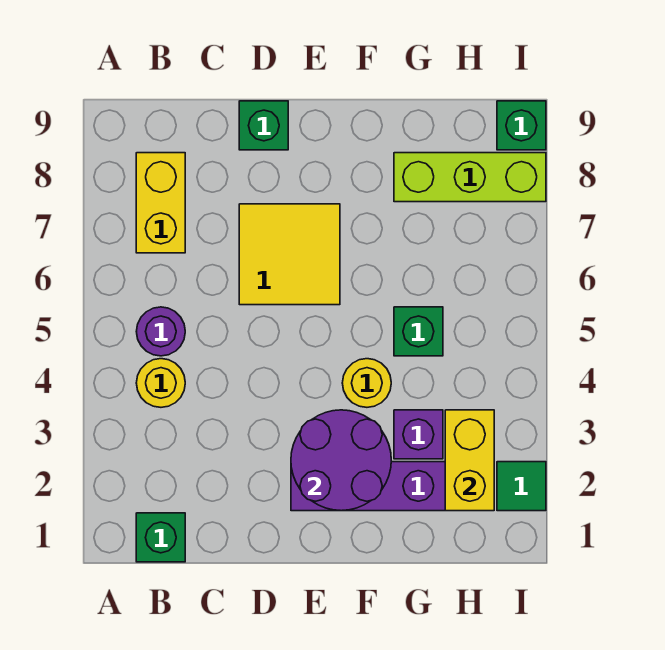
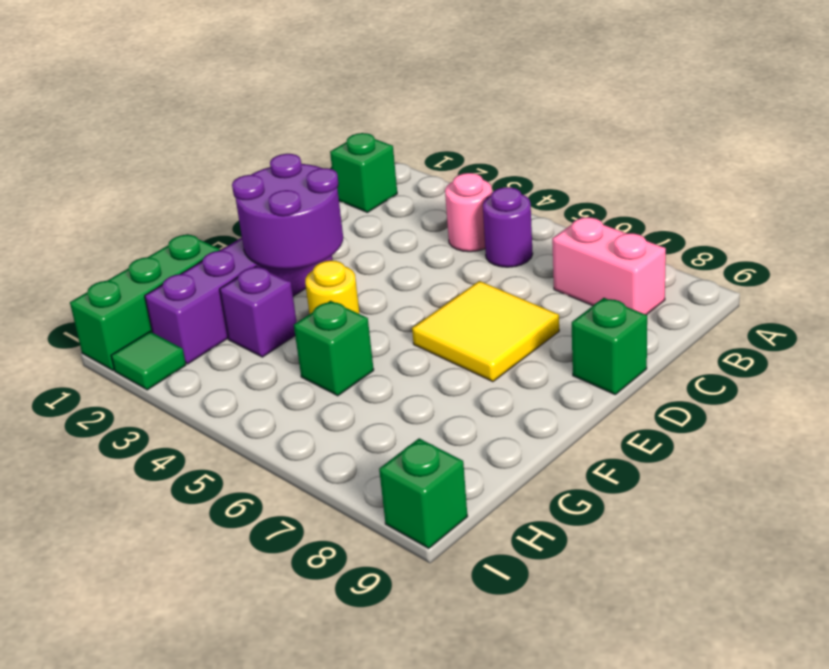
yellow round brick B4 level 1 -> pink round brick B4 level 1
yellow brick B7:B8 level 1 -> pink brick B7:B8 level 1
none -> green brick G1:I1 level 1
lime brick G8:I8 level 1 -> none
yellow brick H2:H3 level 2 -> none

